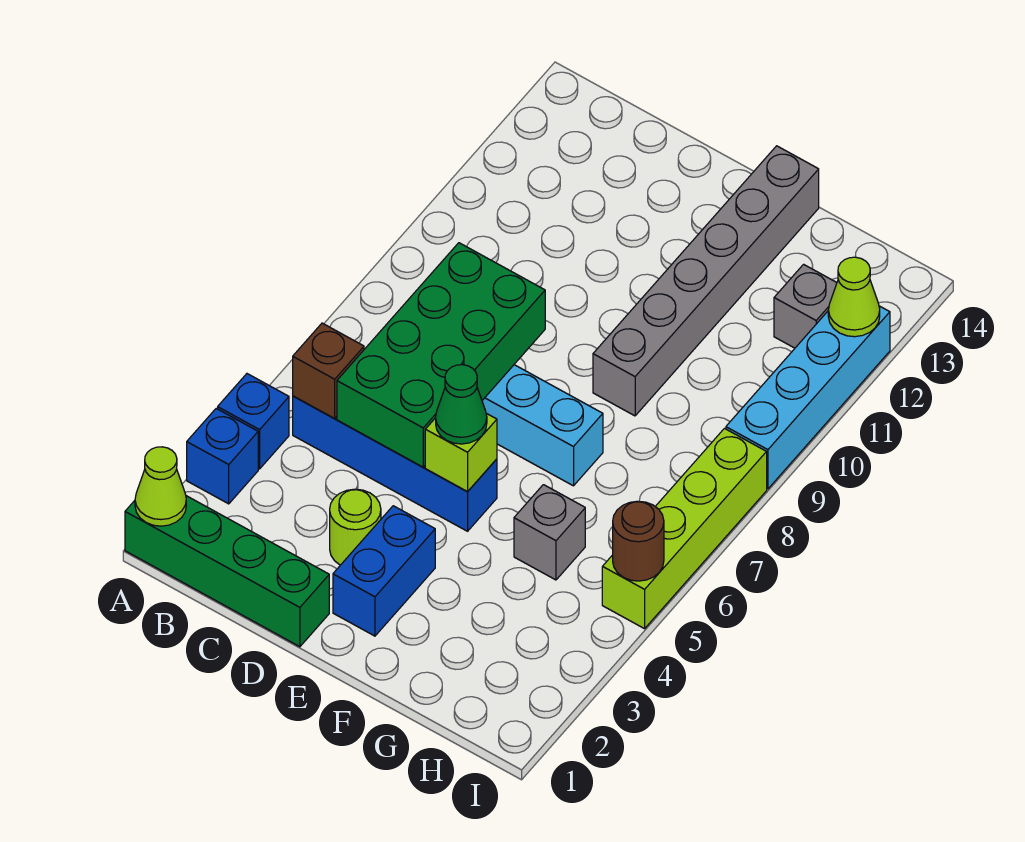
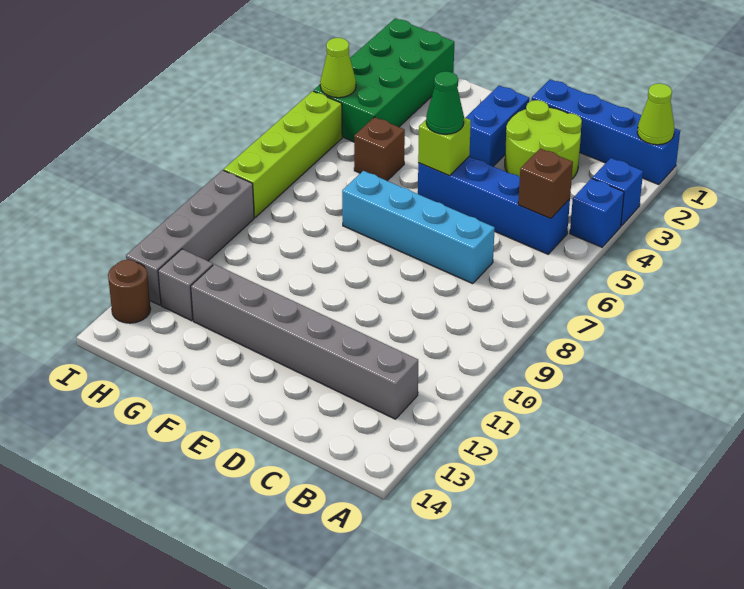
green brick A1:D1 level 1 -> blue brick A1:D1 level 1
green brick C5:D8 level 2 -> green brick H1:I4 level 1
lime round brick D3 level 1 -> lime round brick C2:D3 level 1
grey brick F9:F14 level 1 -> grey brick B12:G12 level 1
grey brick G5 level 1 -> brown brick G5 level 1
brown round brick I5 level 2 -> brown round brick I13 level 1
cyan brick I9:I12 level 1 -> grey brick I9:I12 level 1
lime cone I12 level 2 -> lime cone I4 level 2

